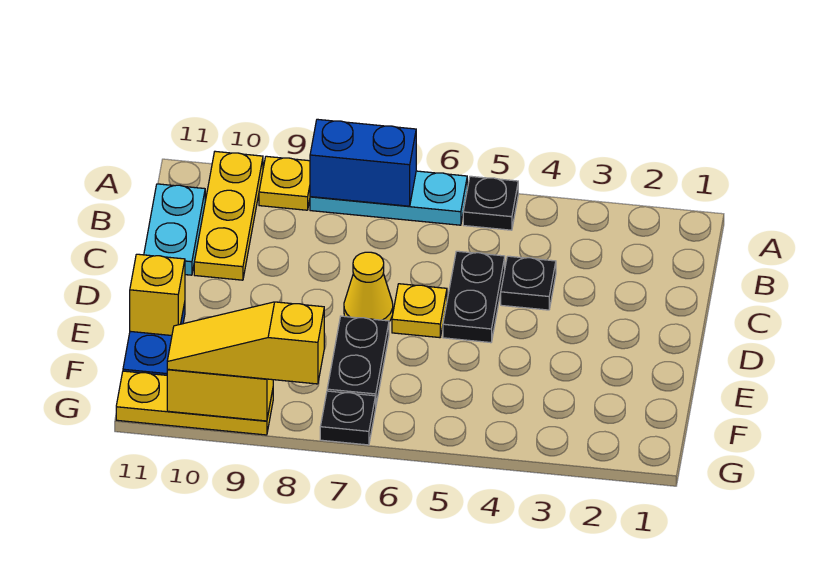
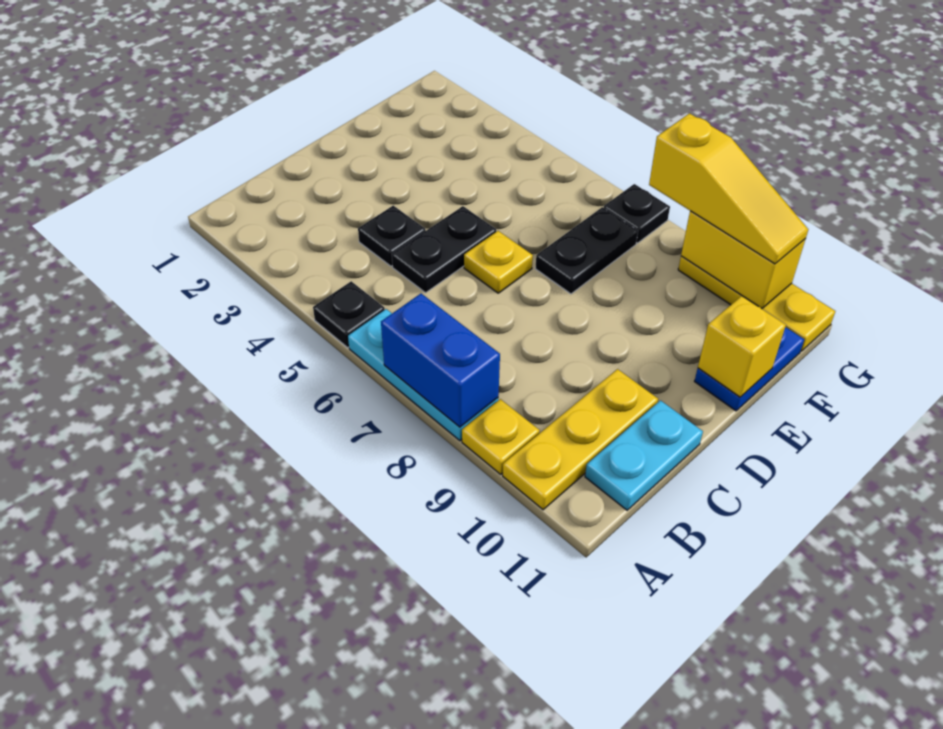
yellow cone D7 level 1 -> none

